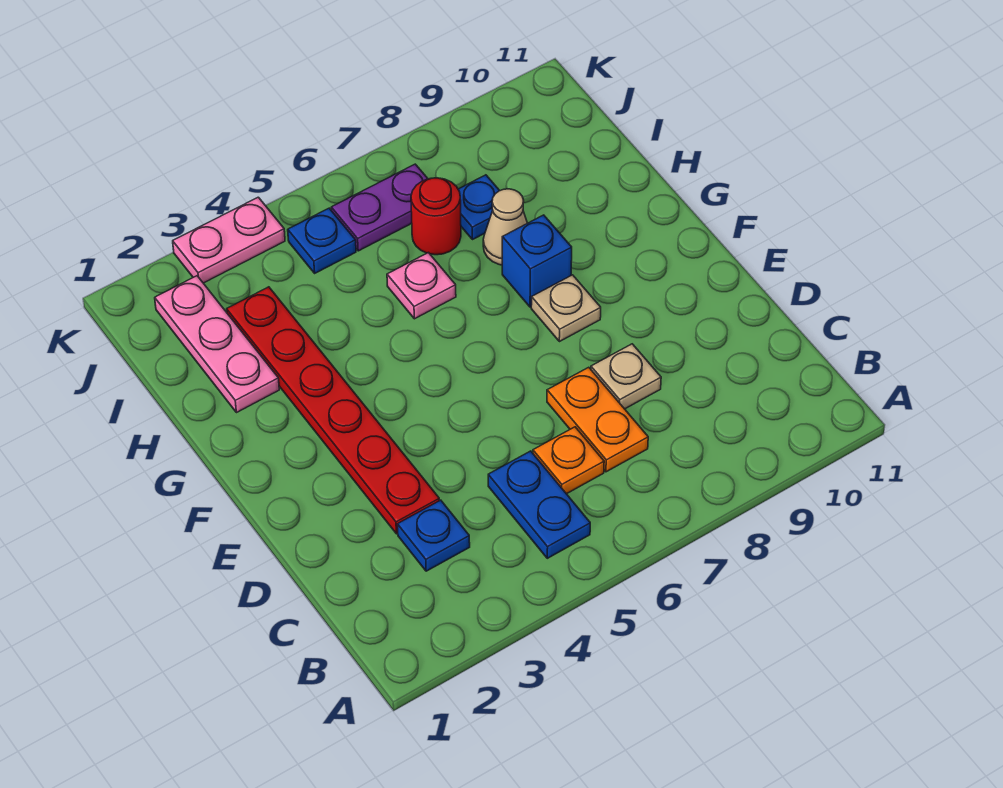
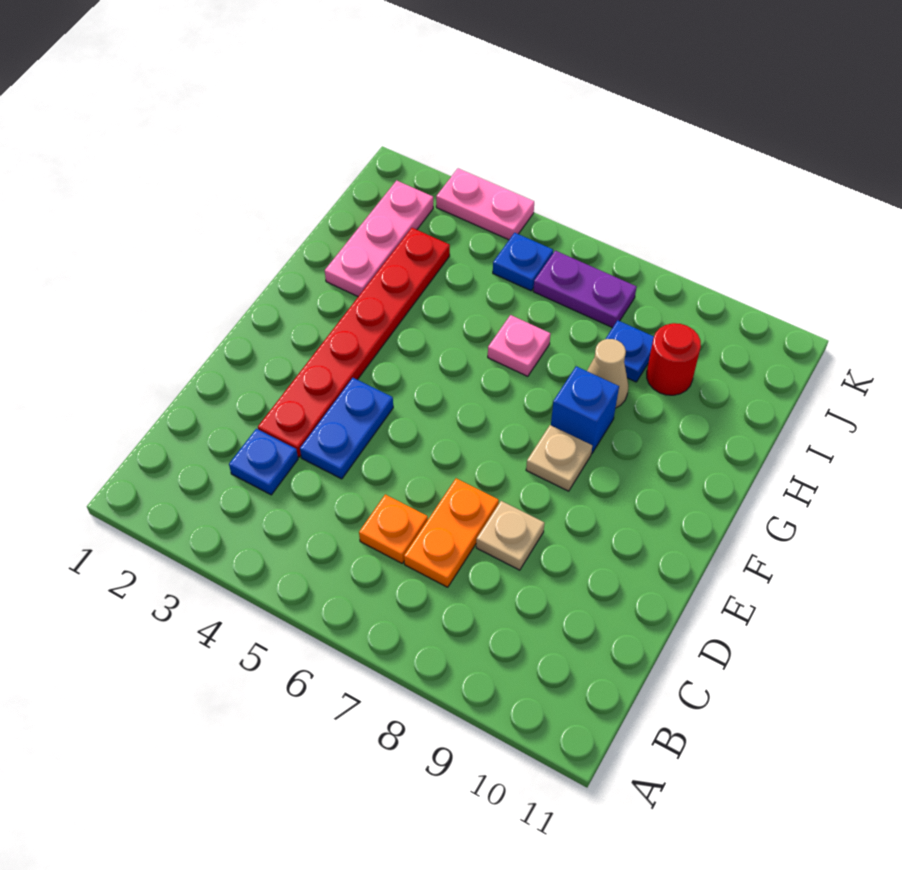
blue plate B5:C5 level 1 -> blue plate D4:E4 level 1
red round brick I7 level 1 -> red round brick I9 level 1

